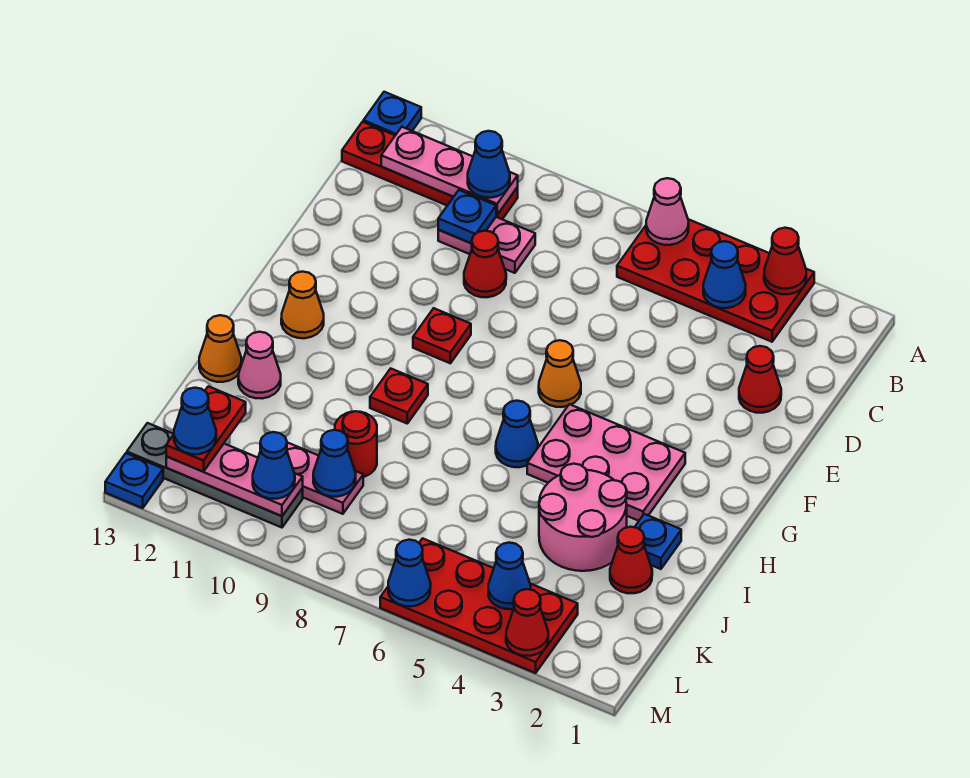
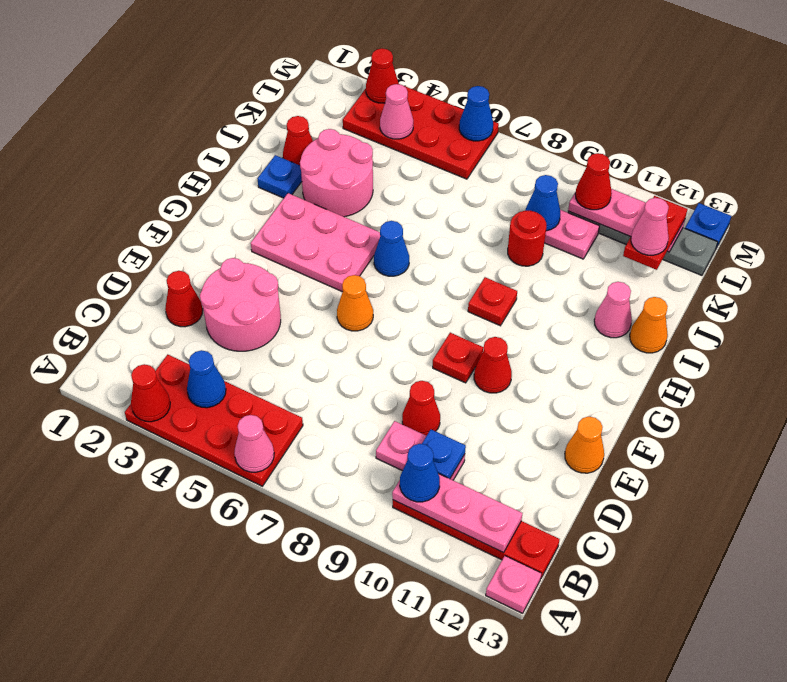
blue plate A13 level 1 -> pink plate A13 level 1
none -> pink round brick D3:E4 level 1
none -> red cone F10 level 1
orange cone G12 level 1 -> orange cone E13 level 1
none -> pink cone K12 level 4
blue cone L4 level 2 -> pink cone L4 level 2
blue cone L10 level 3 -> red cone L10 level 3
blue cone L12 level 4 -> none

